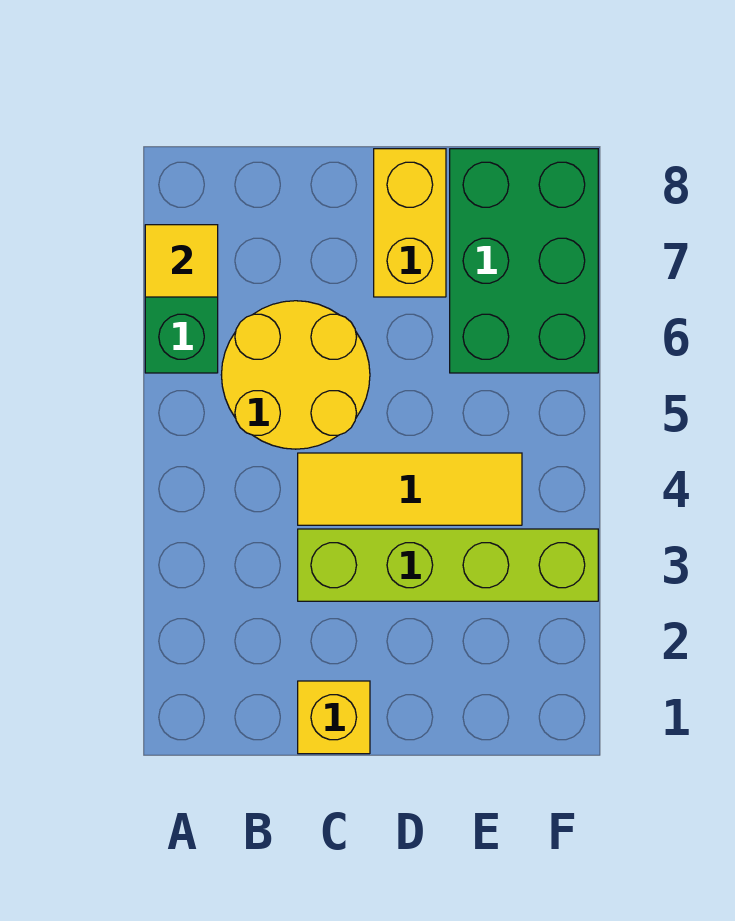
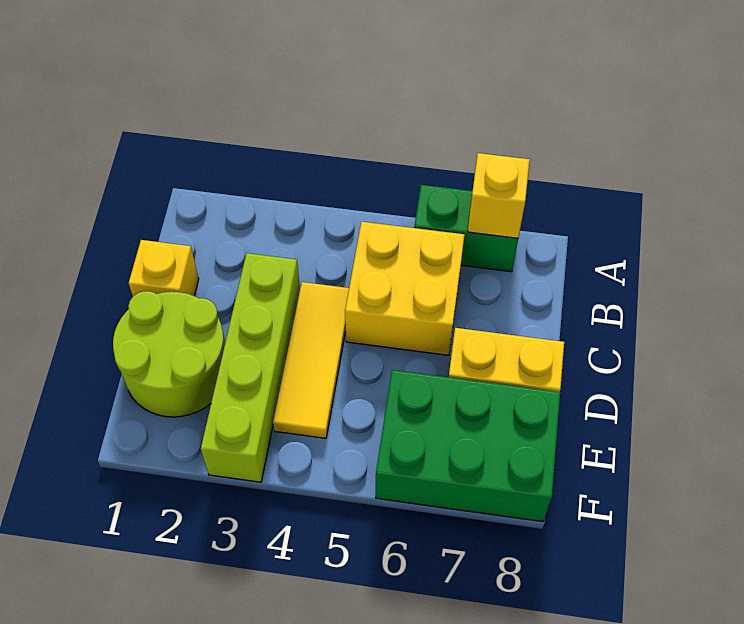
yellow tile A7 level 2 -> yellow brick A7 level 2
yellow round brick B5:C6 level 1 -> yellow brick B5:C6 level 1
none -> lime round brick D1:E2 level 1

